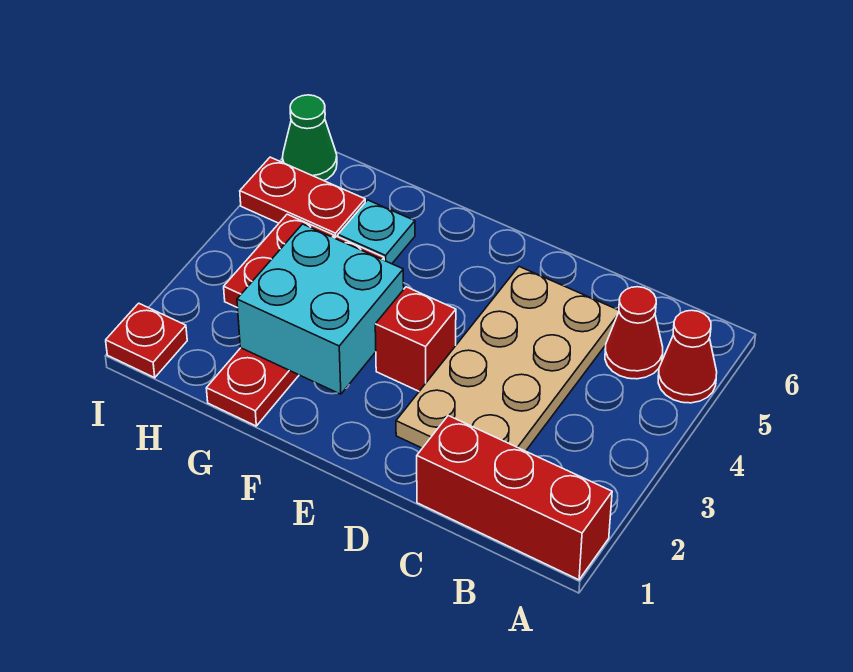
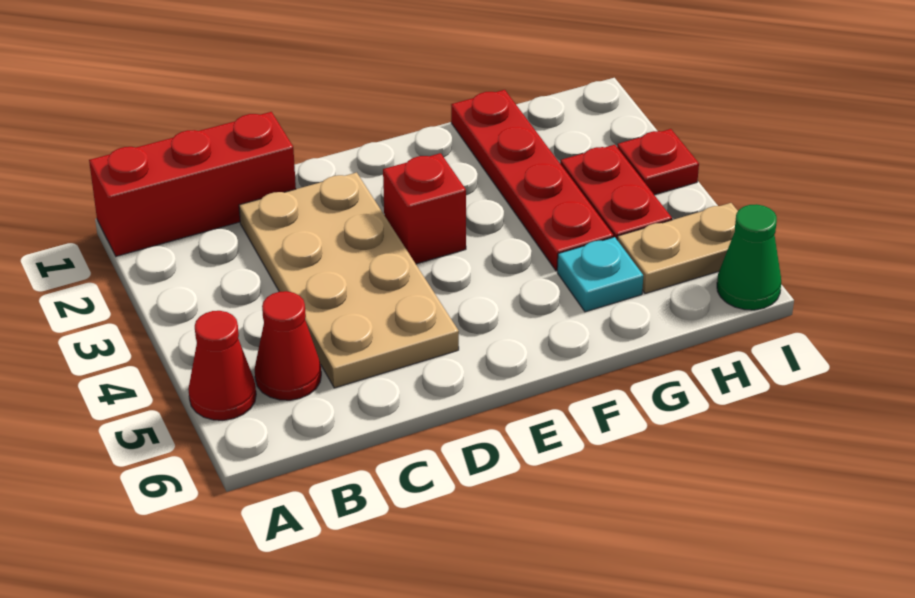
cyan brick F2:G3 level 2 -> none
red plate H5:I5 level 1 -> tan plate H5:I5 level 1
red plate I1 level 1 -> red plate I3 level 1

